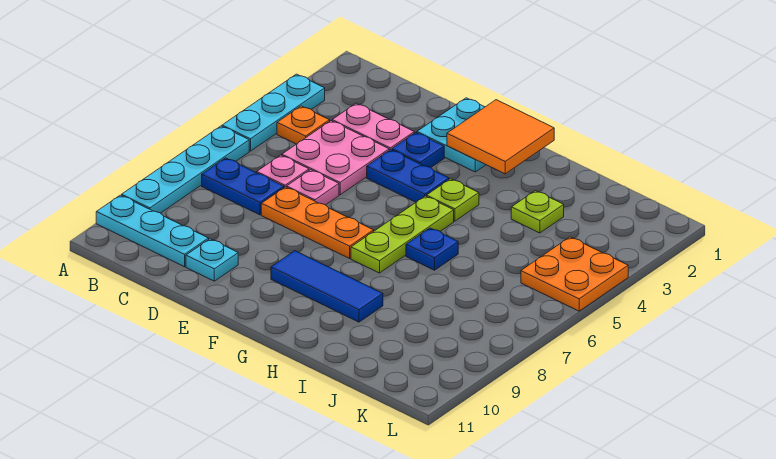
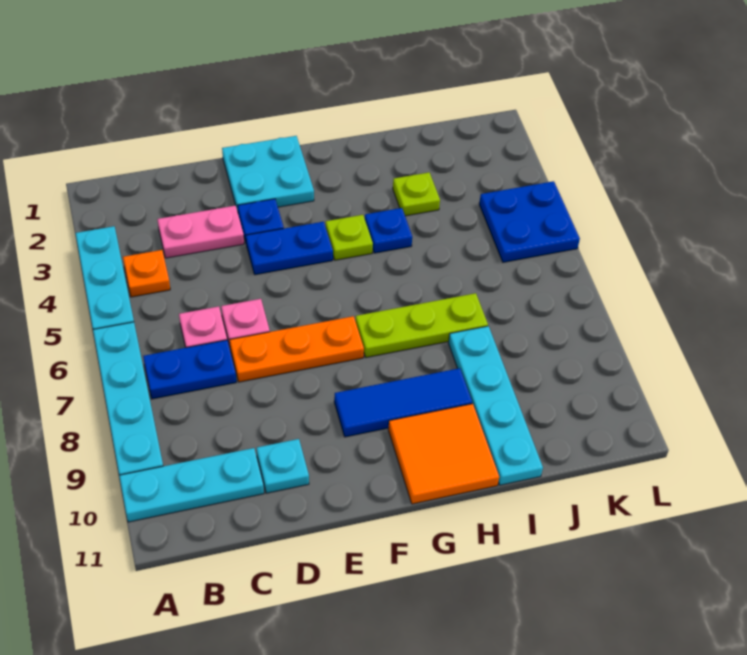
pink plate C4:D5 level 1 -> none
orange tile F1:G2 level 2 -> orange tile G10:H11 level 1
lime plate G5:G7 level 1 -> lime plate G7:I7 level 1
blue plate H6 level 1 -> blue plate H4 level 1
none -> cyan plate I8:I11 level 1
orange plate K4:L5 level 1 -> blue plate K4:L5 level 1

